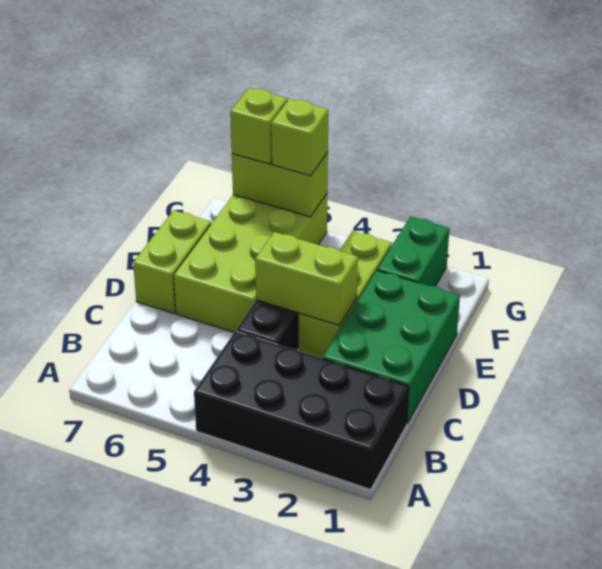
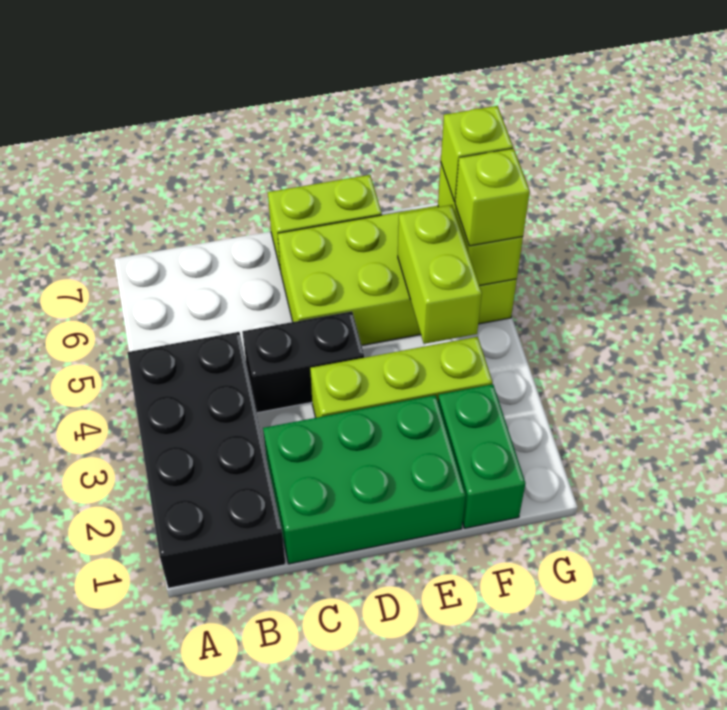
lime brick D3:D4 level 2 -> lime brick F4:F5 level 2
green brick F2:G2 level 1 -> green brick F1:F2 level 1

